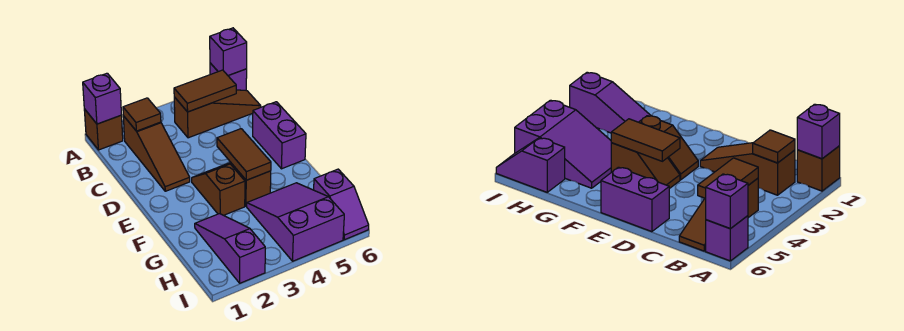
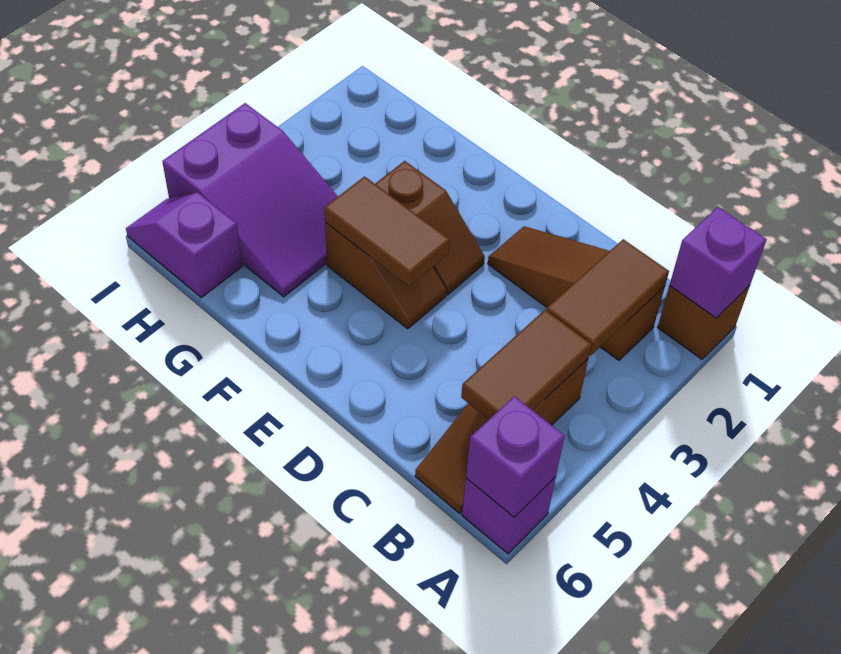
brown tile B2 level 2 -> brown tile B2:B3 level 2
purple brick D6:E6 level 1 -> none
purple slope G2:I2 level 1 top I -> none

